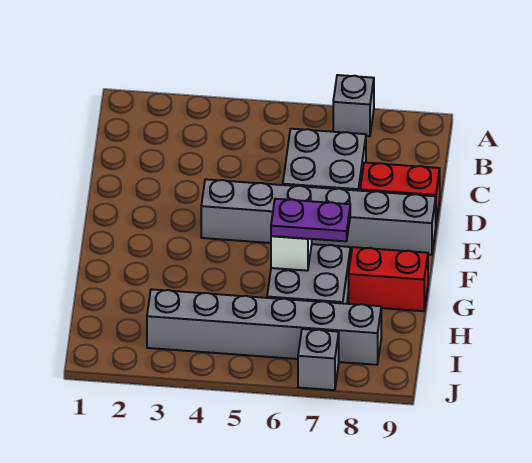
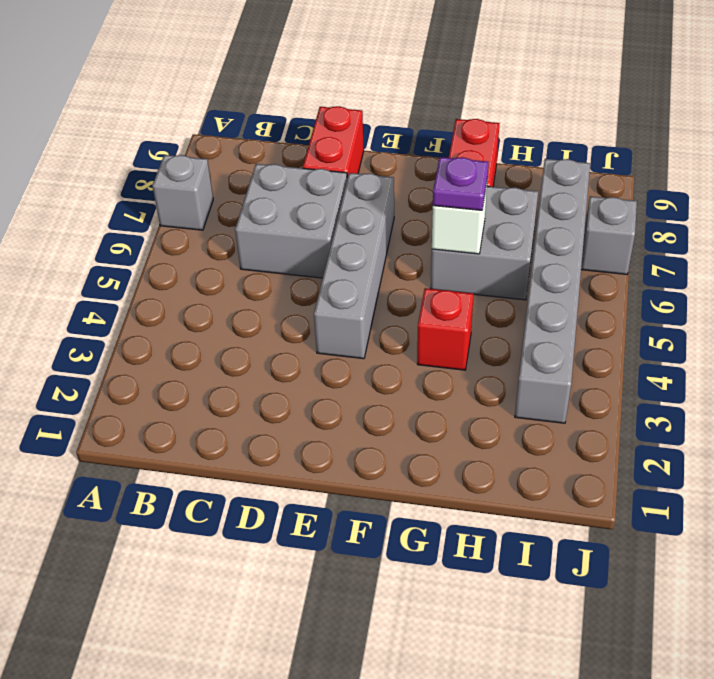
grey brick E4:E9 level 1 -> grey brick E4:E7 level 1
none -> red brick G4 level 1
purple plate G6:G7 level 3 -> purple plate G6 level 3

